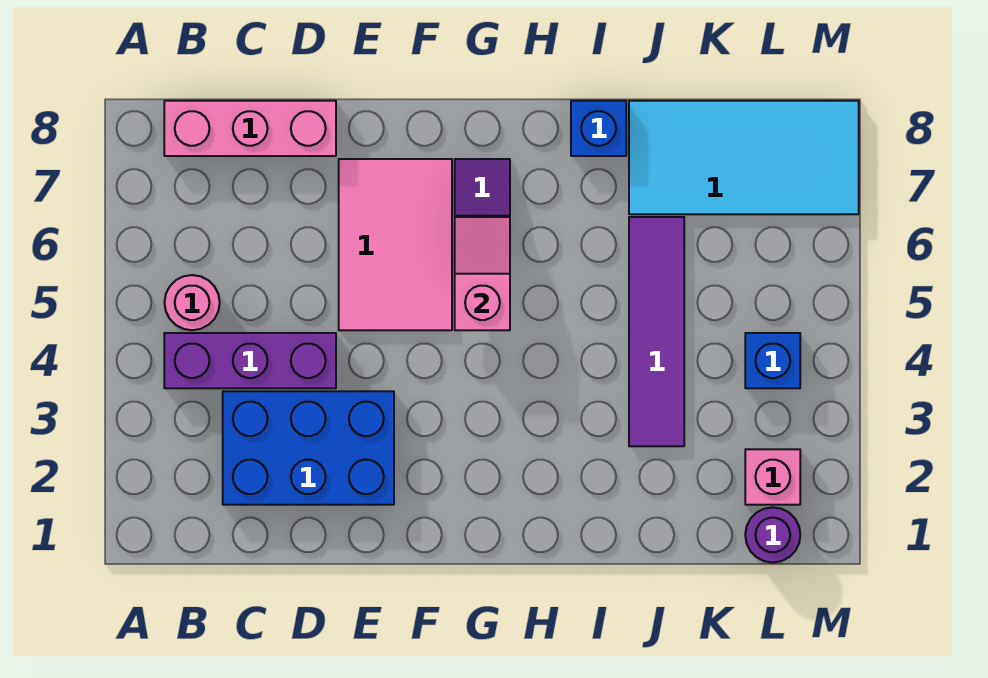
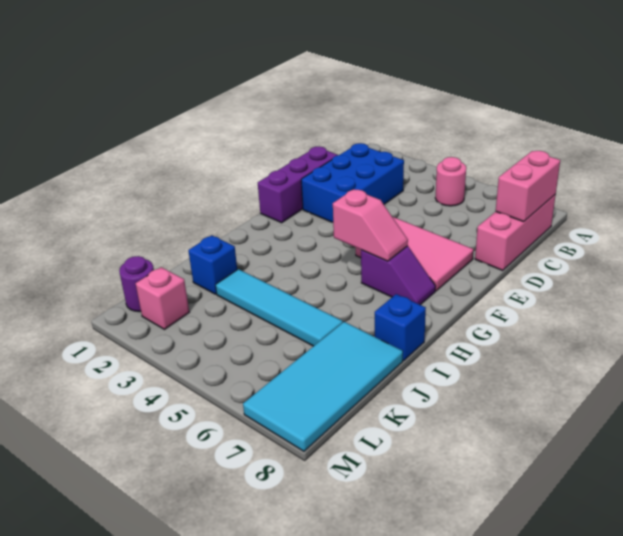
purple brick B4:D4 level 1 -> purple brick D1:F1 level 1
none -> pink brick B8:C8 level 2
purple tile J3:J6 level 1 -> cyan tile J3:J6 level 1
blue brick L4 level 1 -> blue brick J2 level 1

